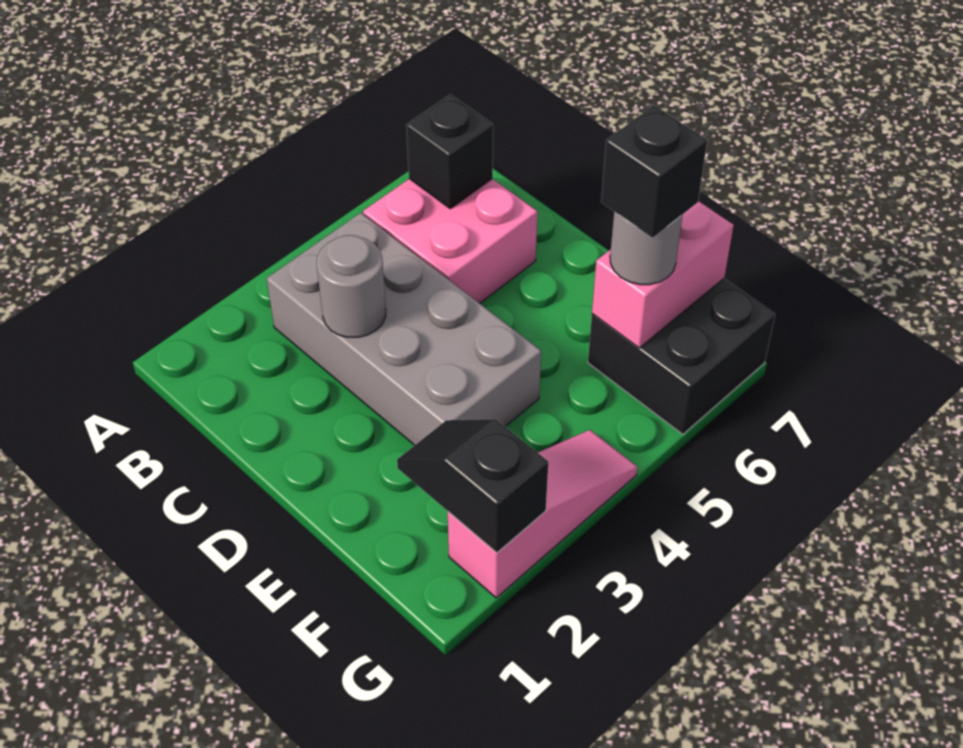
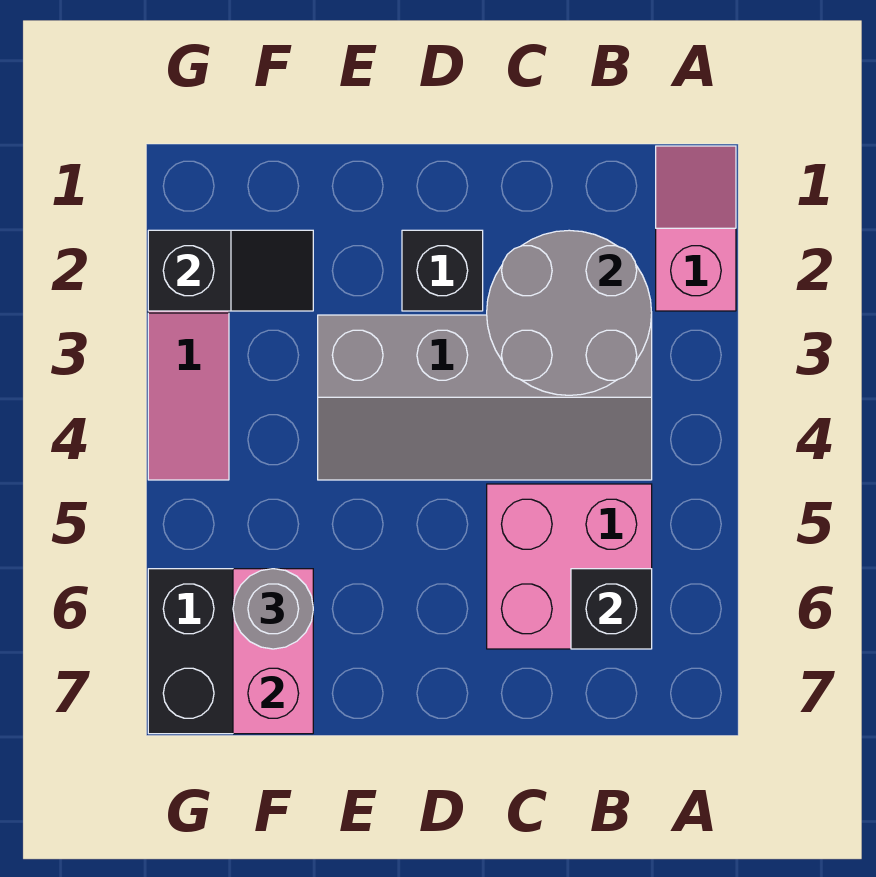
none -> pink slope A1:A2 level 1 top 2
grey brick B3:E4 level 1 -> grey slope B3:E4 level 1 top 3
grey round brick C3 level 2 -> grey round brick B2:C3 level 2
black brick F6 level 4 -> black brick D2 level 1

